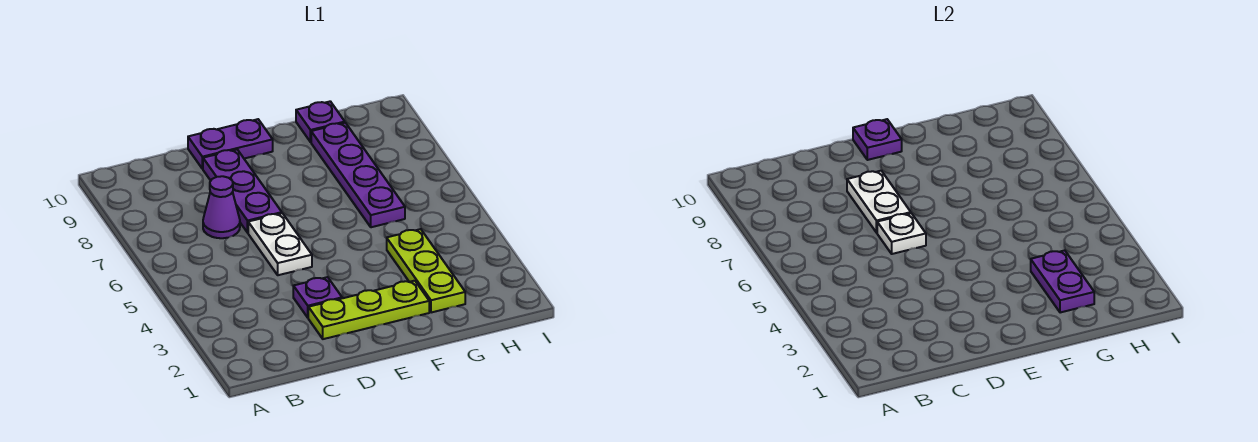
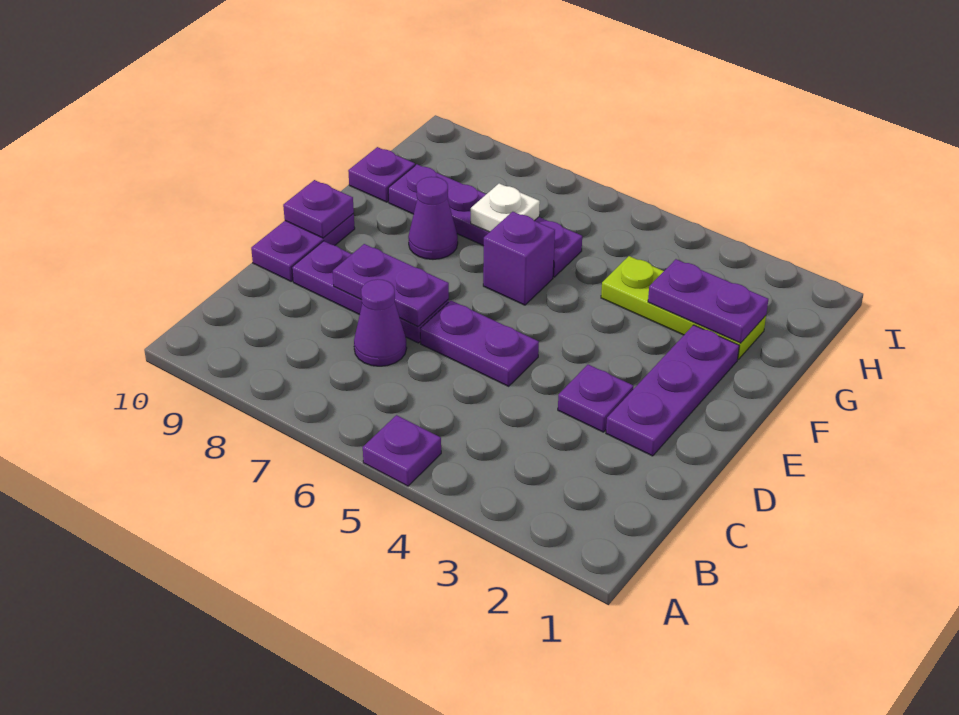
none -> purple plate A5 level 1
lime plate D2:F2 level 1 -> purple plate D2:F2 level 1
white plate D5:D6 level 1 -> purple plate D5:D6 level 1
white plate D6 level 2 -> white plate G7 level 2
white plate D7:D8 level 2 -> purple plate D7:D8 level 2
none -> purple brick F6 level 1
none -> purple cone F8 level 1

